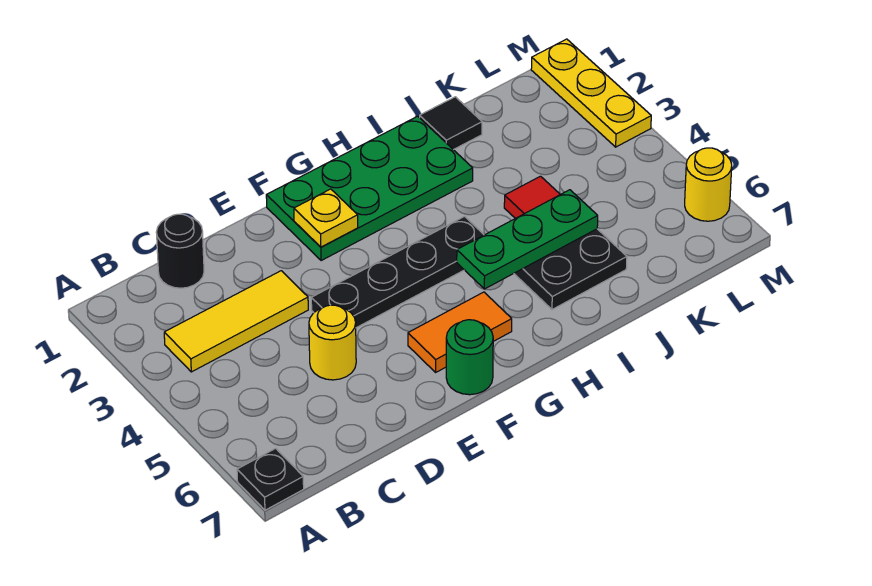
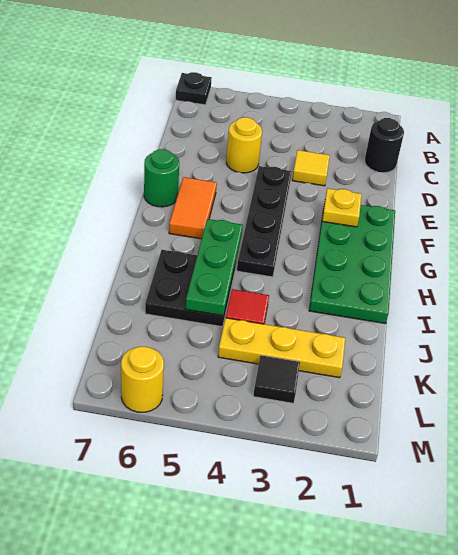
yellow tile B3:D3 level 1 -> yellow tile D3 level 1
black tile J1 level 1 -> black tile L3 level 1
yellow plate M1:M3 level 1 -> yellow plate K2:K4 level 1

